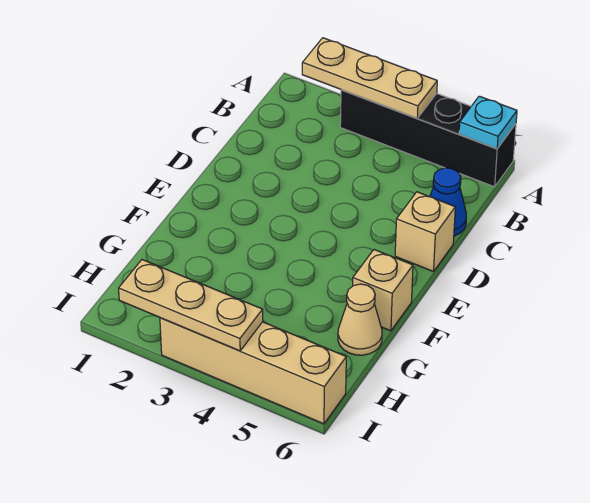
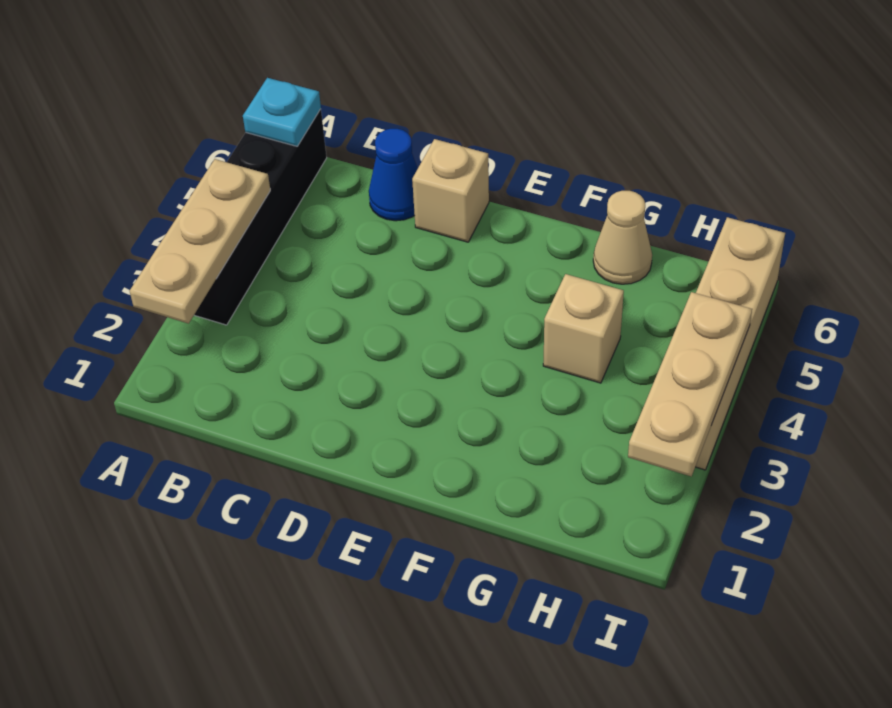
tan brick F6 level 1 -> tan brick G4 level 1

